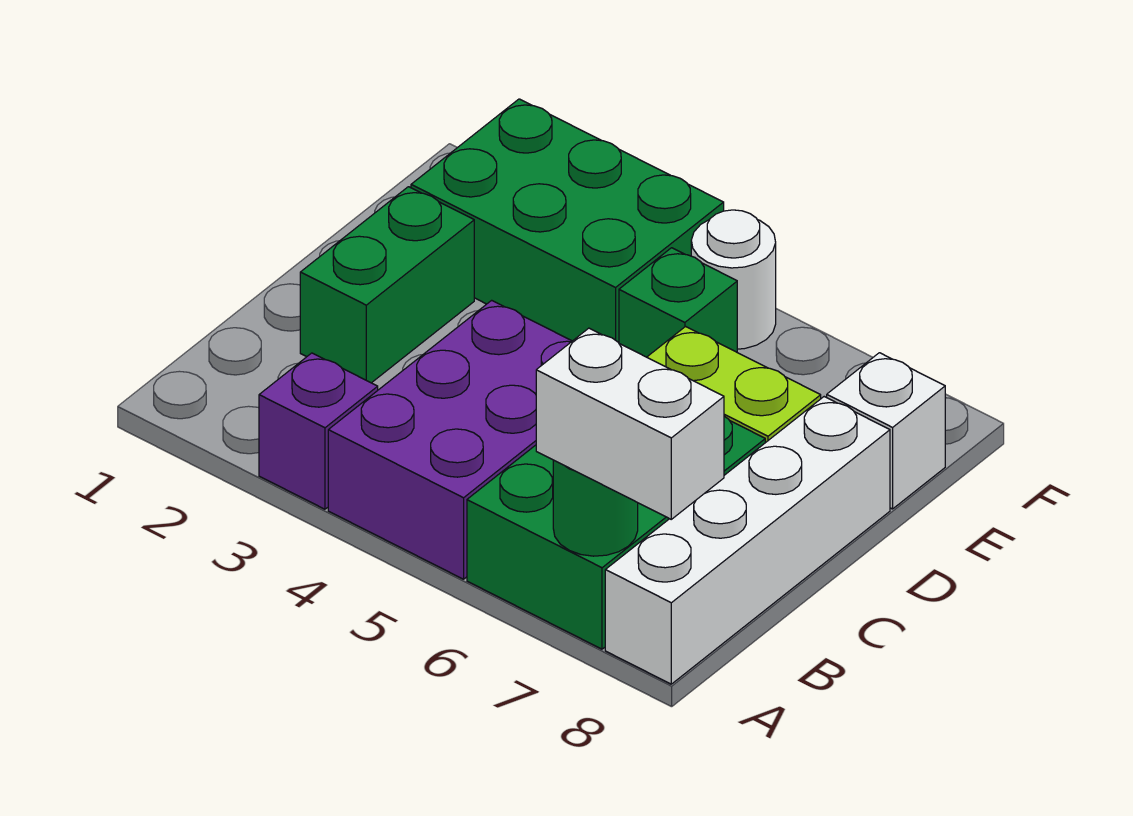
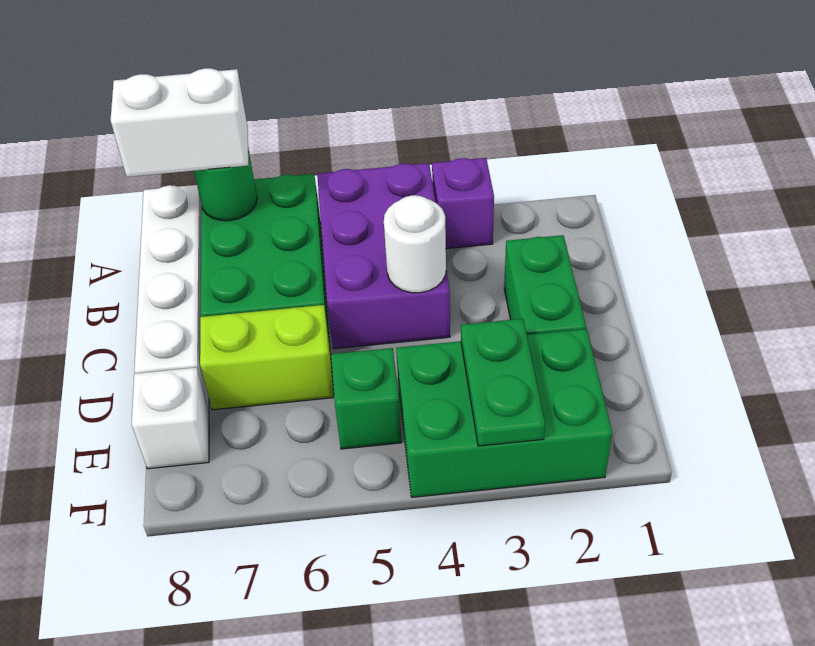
none -> green plate E3:F3 level 2
white round brick F5 level 1 -> white round brick C4 level 2

